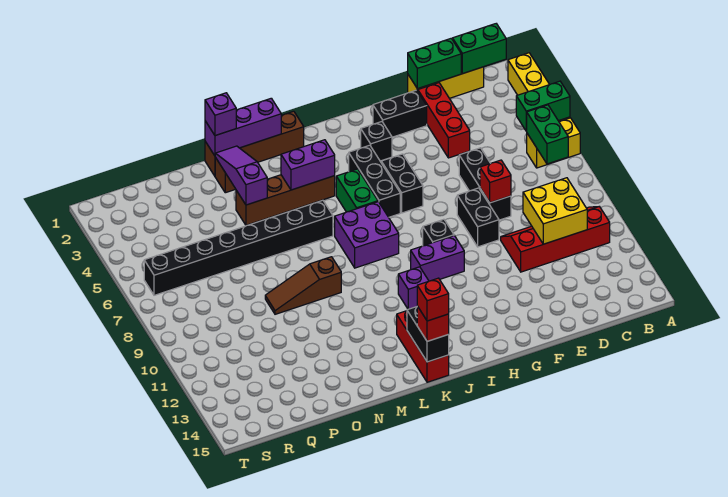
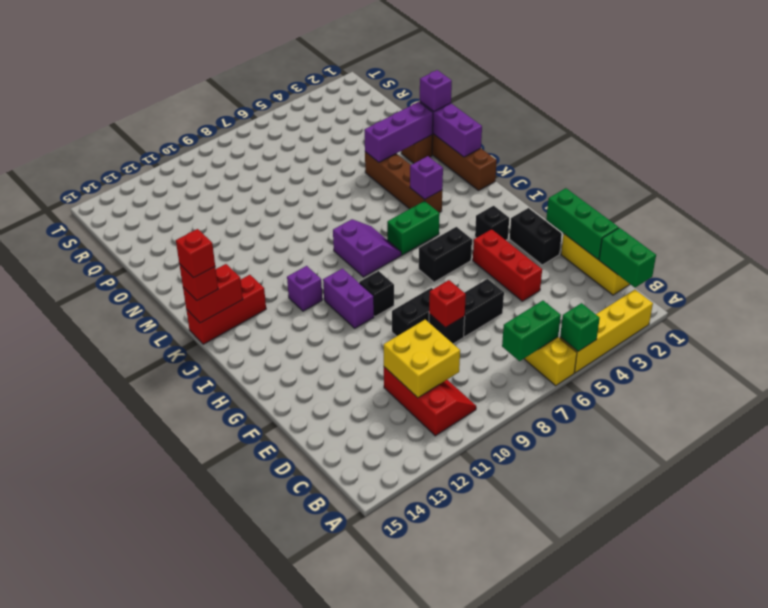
green brick A5:B5 level 2 -> green brick A5 level 2
red slope B10:E11 level 1 top 11 -> red slope B10:D11 level 1 top 11
green brick D1:E1 level 2 -> green brick D1:F1 level 2
red brick E2:E4 level 1 -> red brick E4:G4 level 1
black brick I4:I6 level 1 -> none
purple brick J7:K8 level 1 -> purple slope J7:K8 level 1 top 8
purple brick K4:L4 level 2 -> purple brick K4 level 2
black brick K14:K15 level 2 -> red brick K14:K15 level 2
black brick L6:S6 level 1 -> none
brown slope M9:O9 level 1 top M -> none
purple slope N2:N4 level 2 top 4 -> purple brick N2:N4 level 2

